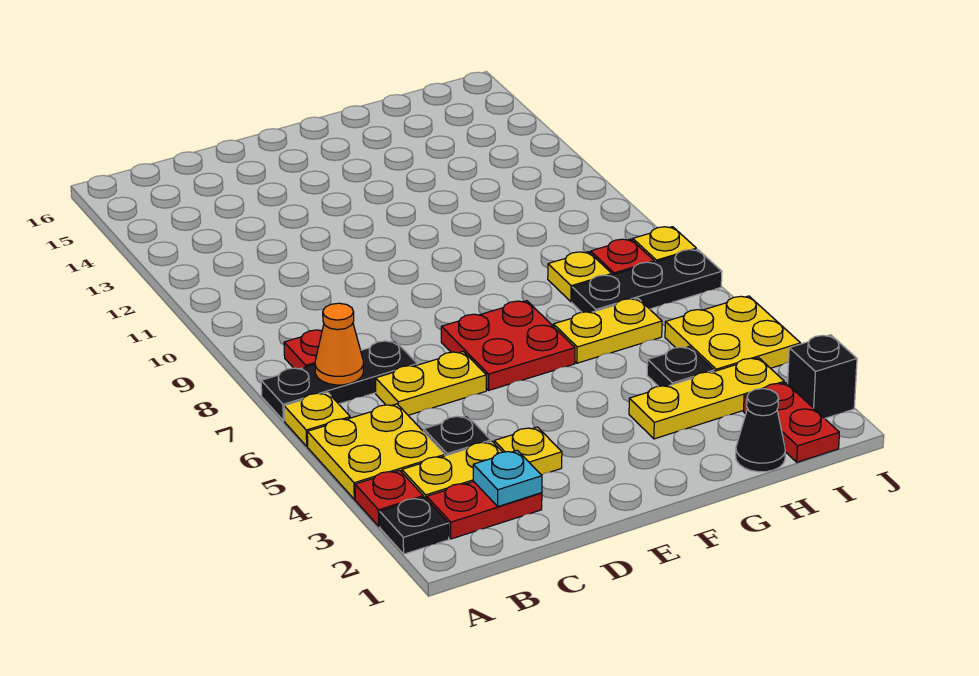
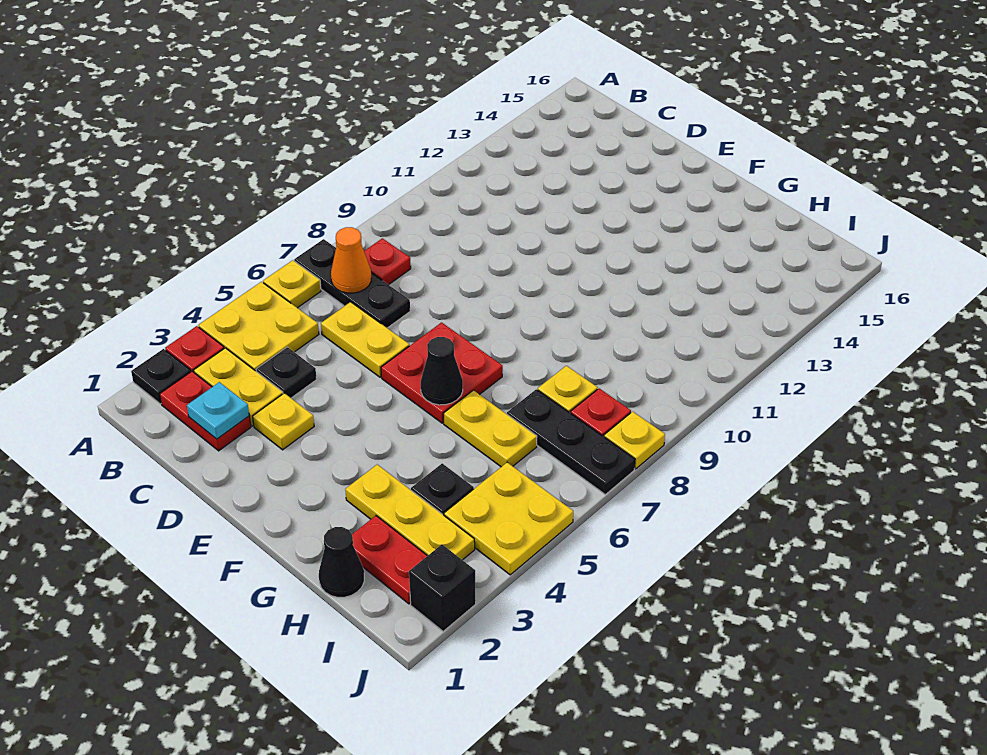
none -> black cone F6 level 2
red plate I1:I2 level 1 -> red plate H2:I2 level 1

